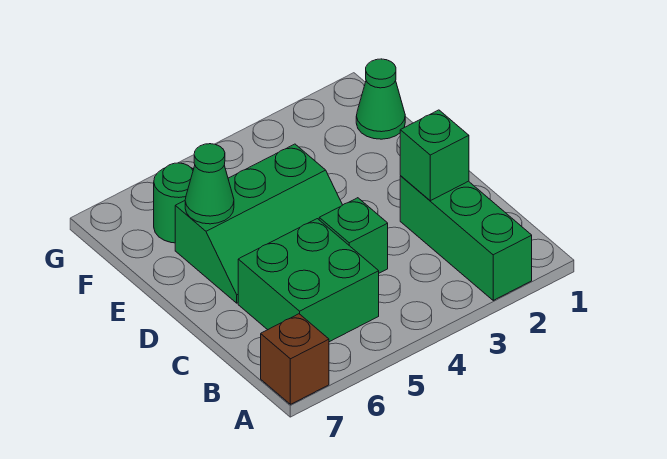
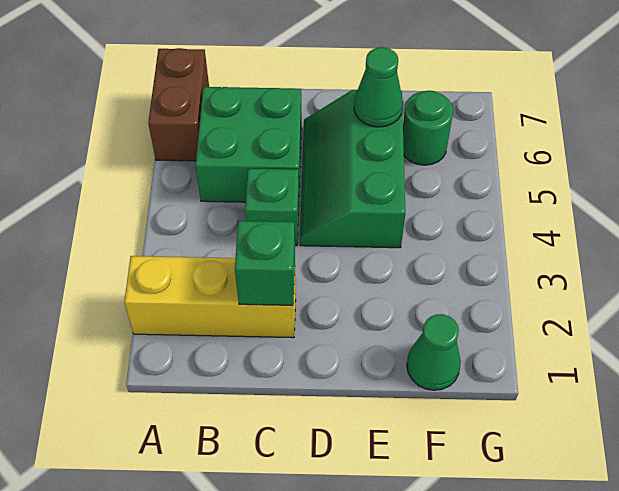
green brick A2:C2 level 1 -> yellow brick A2:C2 level 1
brown brick A7 level 1 -> brown brick A6:A7 level 1

